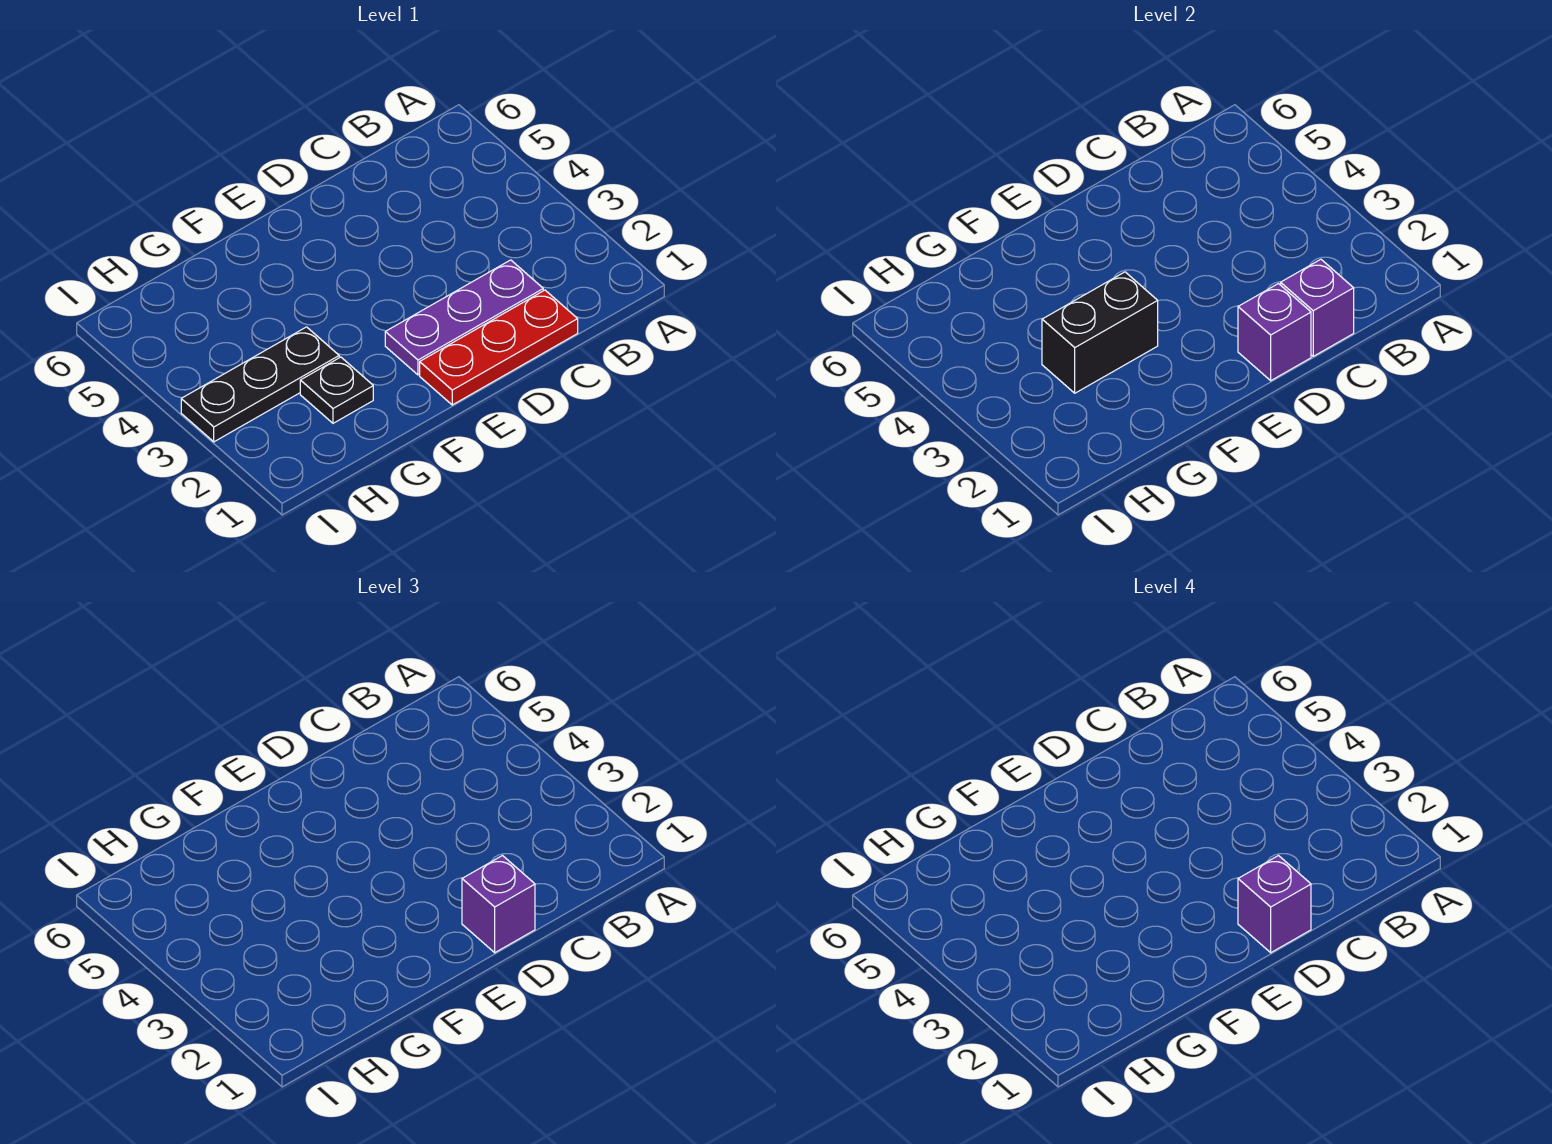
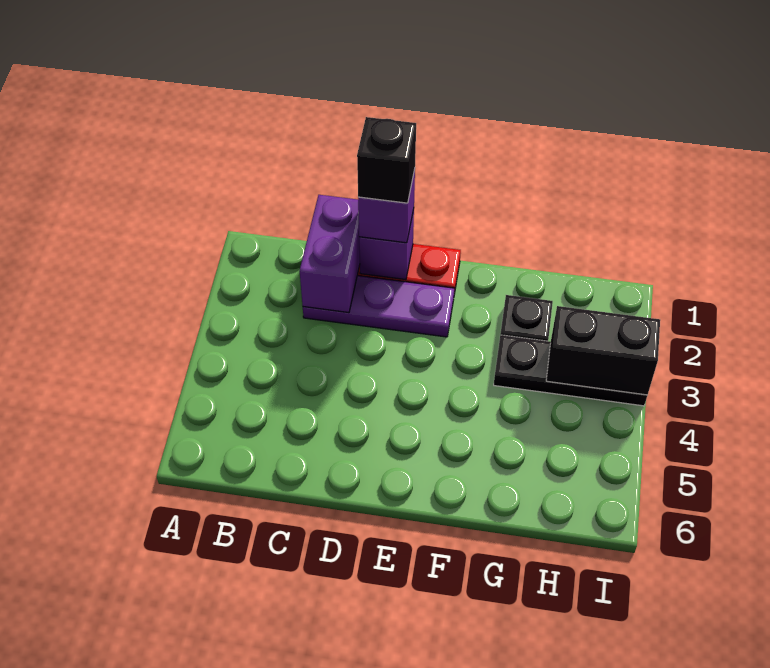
purple brick C1 level 2 -> purple brick C1:C2 level 2
purple brick D1 level 4 -> black brick D1 level 4
black brick F3:G3 level 2 -> black brick H3:I3 level 2

